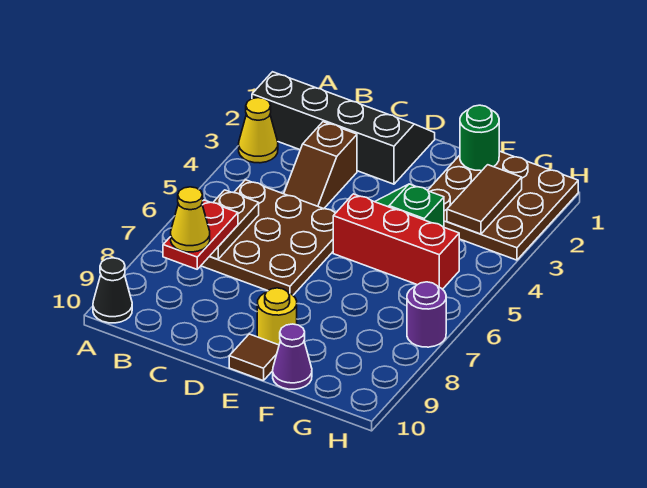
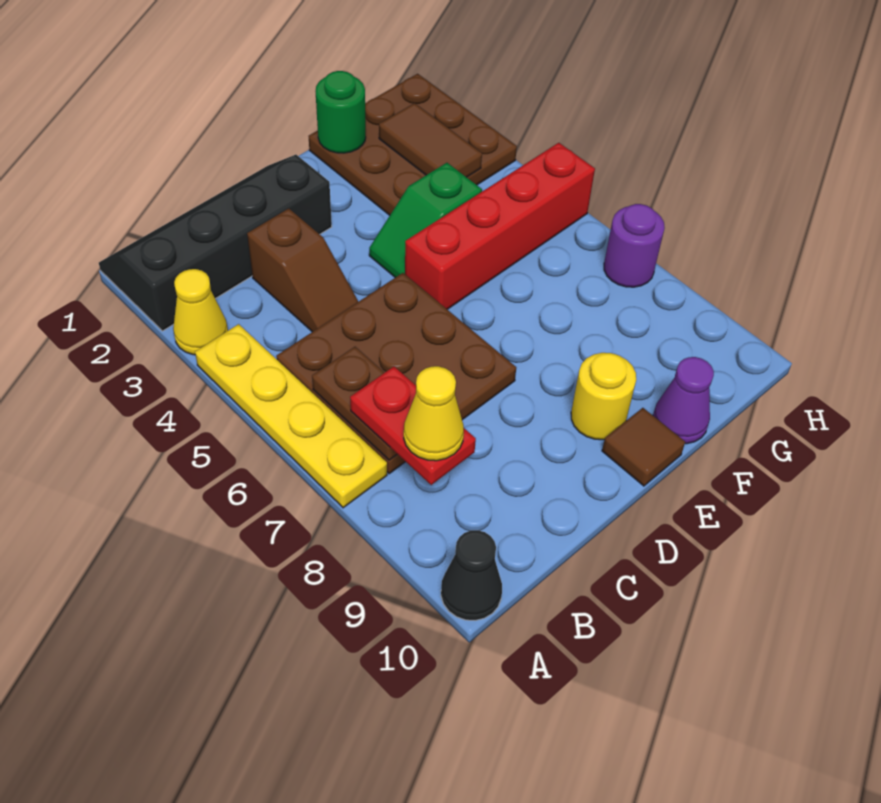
none -> yellow plate A4:A7 level 1
red brick E5:G5 level 1 -> red brick E5:H5 level 1

